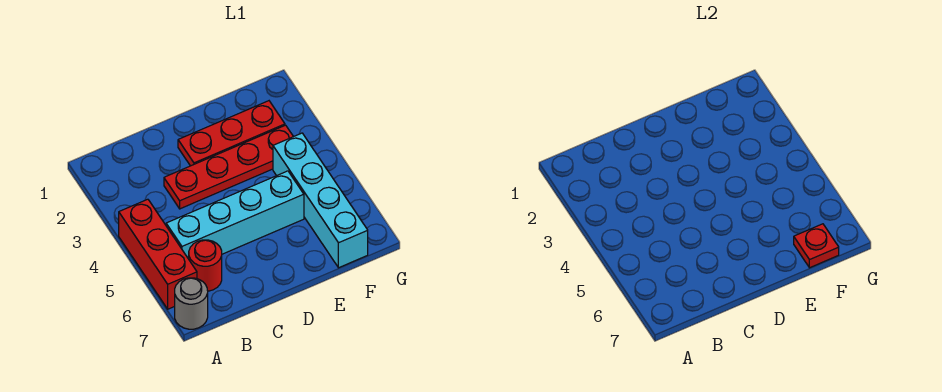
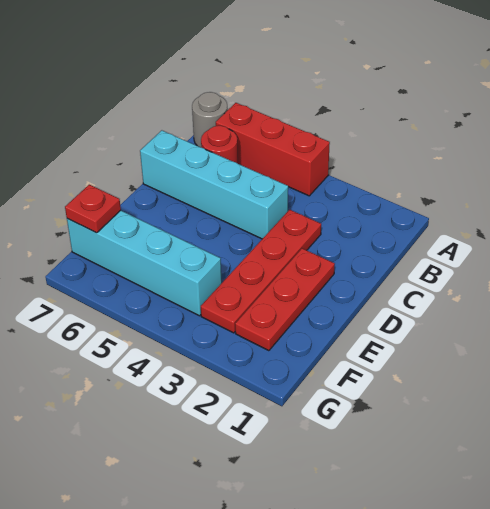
cyan brick B5:E5 level 1 -> cyan brick C4:C7 level 1

